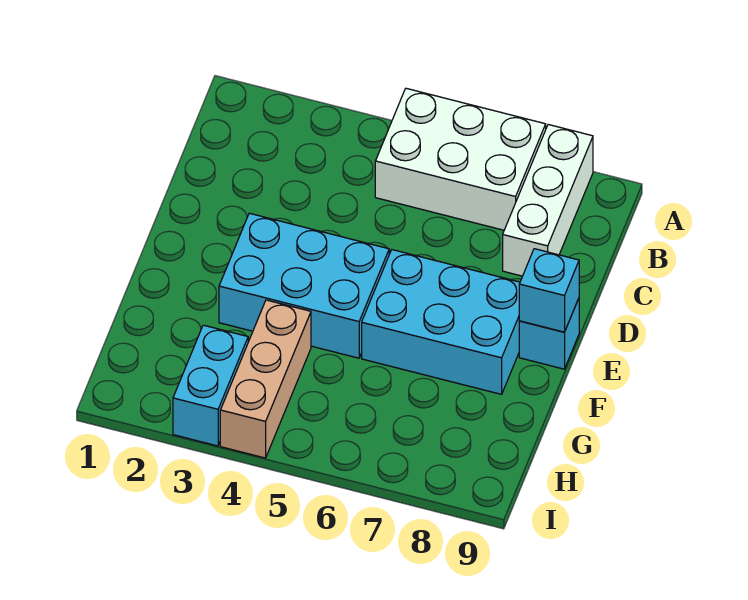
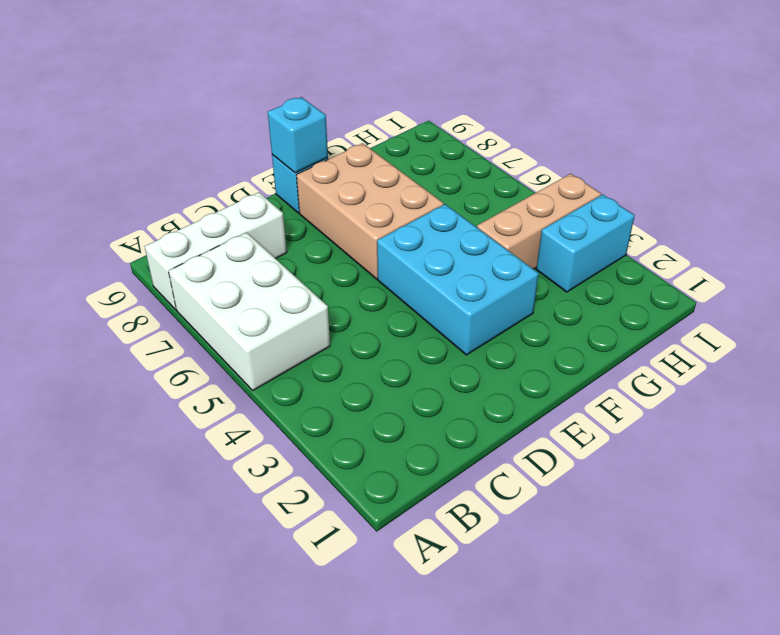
cyan brick E6:F8 level 1 -> tan brick E6:F8 level 1

